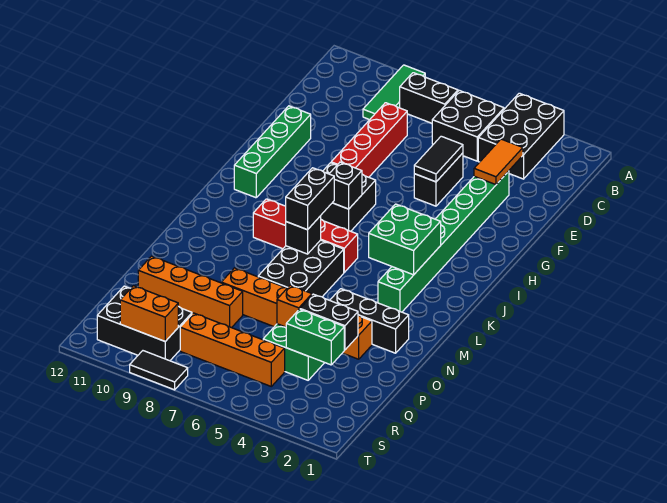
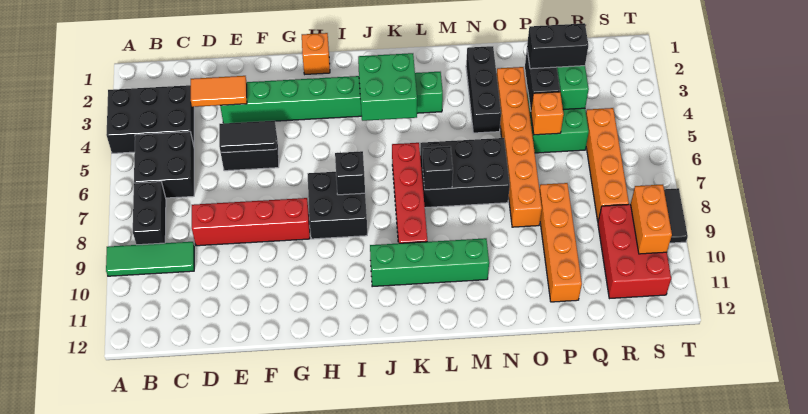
green brick F11:I11 level 1 -> green brick J10:M10 level 1
none -> orange brick H1 level 1
black brick K7:L7 level 3 -> black brick P3:Q3 level 3
black brick R9:S11 level 1 -> red brick R9:S11 level 1

